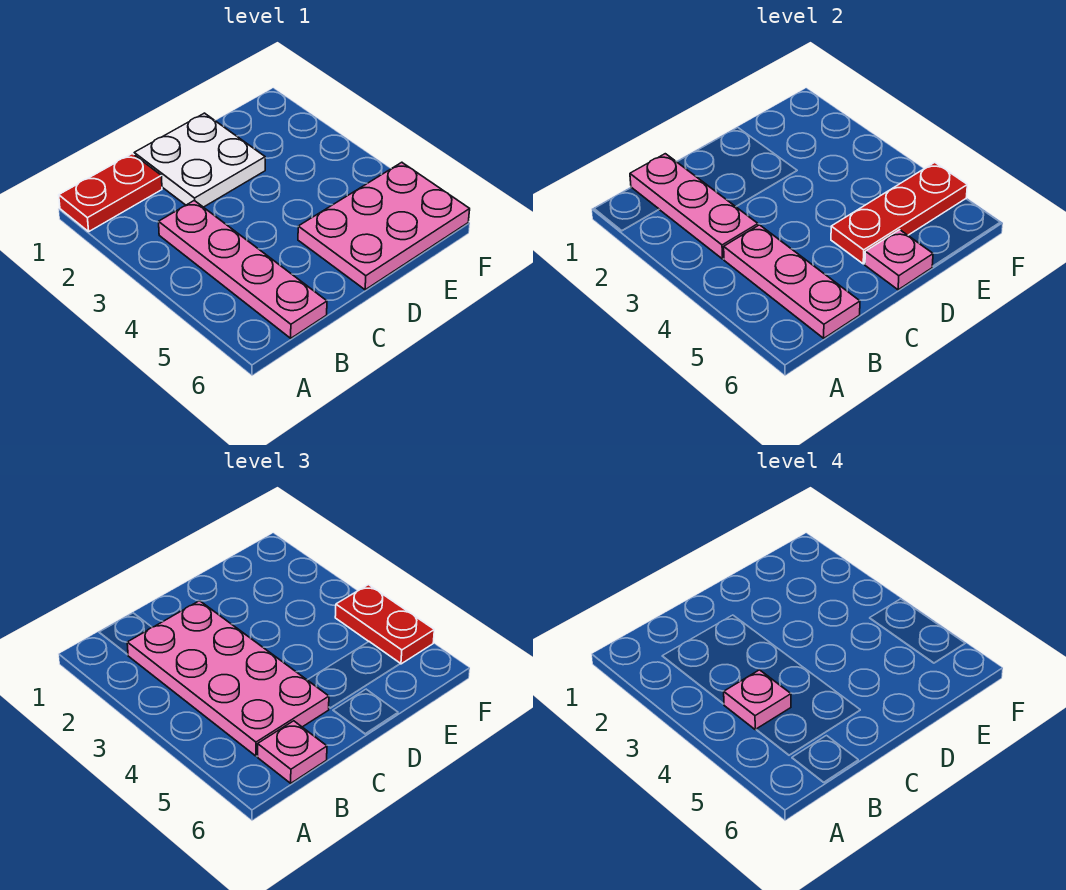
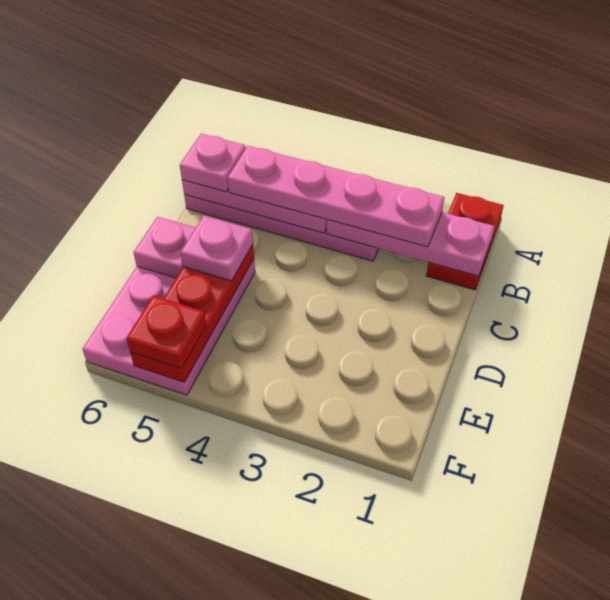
pink plate B2:C5 level 3 -> pink plate B2:B5 level 3
pink plate B4 level 4 -> pink plate D5 level 3
white plate C1:D2 level 1 -> none
red plate F4:F5 level 3 -> red plate F5 level 3

